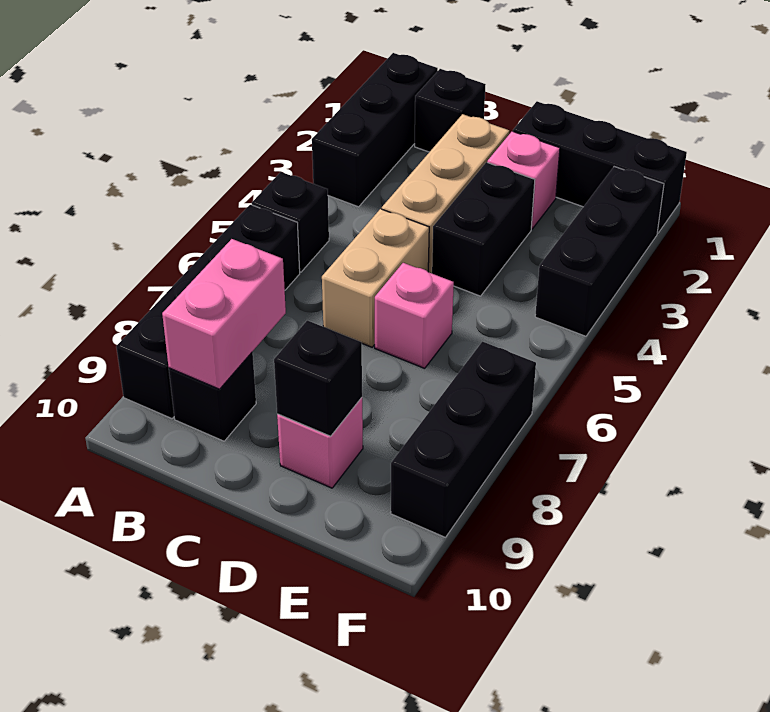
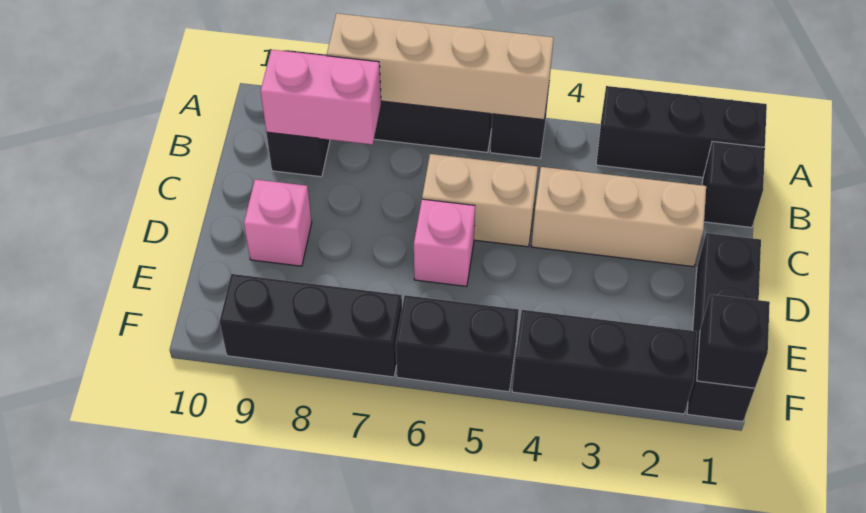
none -> tan brick A5:A8 level 2
pink brick D2 level 1 -> none
black brick D3:D4 level 1 -> black brick F5:F6 level 1
black brick D9 level 2 -> black brick F1 level 2

